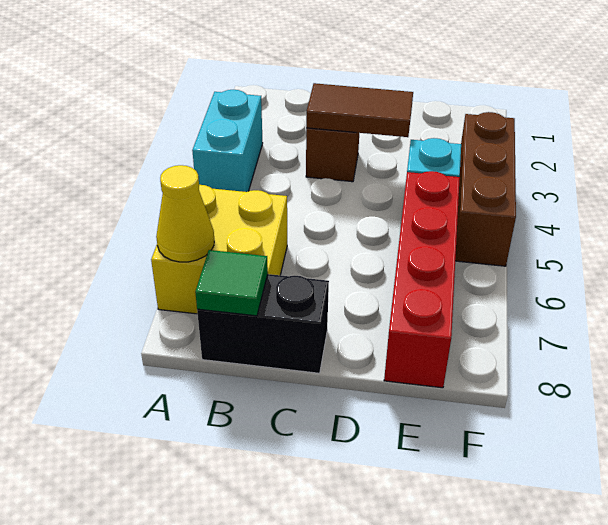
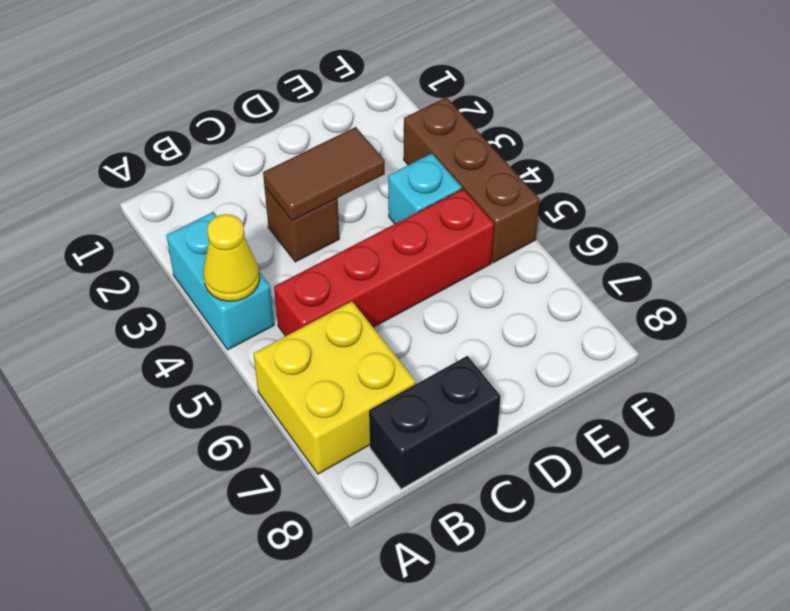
yellow cone A7 level 2 -> yellow cone A4 level 2
green tile B8 level 2 -> none
red brick E5:E8 level 1 -> red brick B5:E5 level 1

